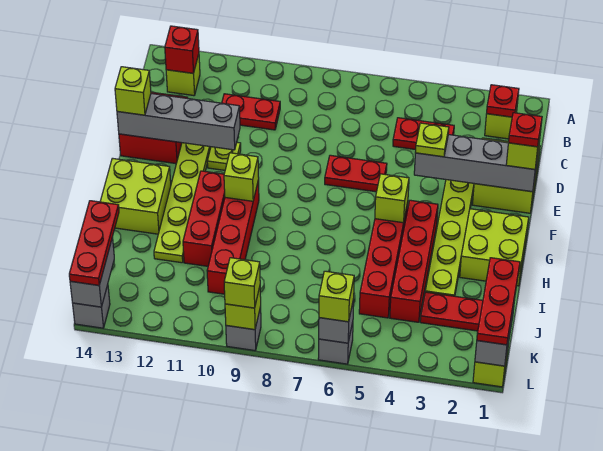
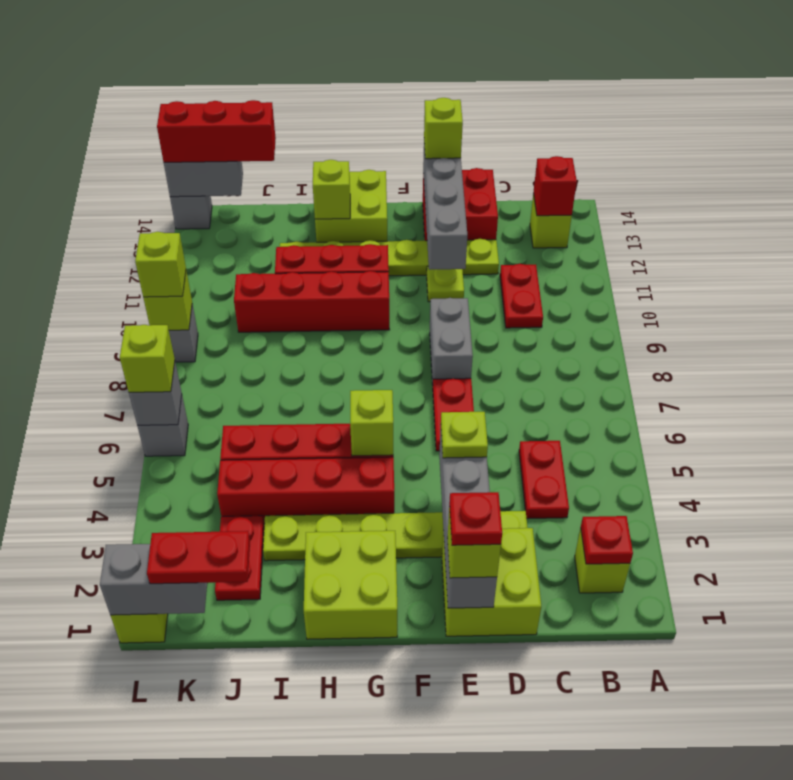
none -> grey brick E8:E9 level 1
lime brick G10 level 2 -> lime brick H13 level 2
red plate J1:L1 level 3 -> red plate J1:K1 level 3
red plate J14:L14 level 3 -> red brick J14:L14 level 3

